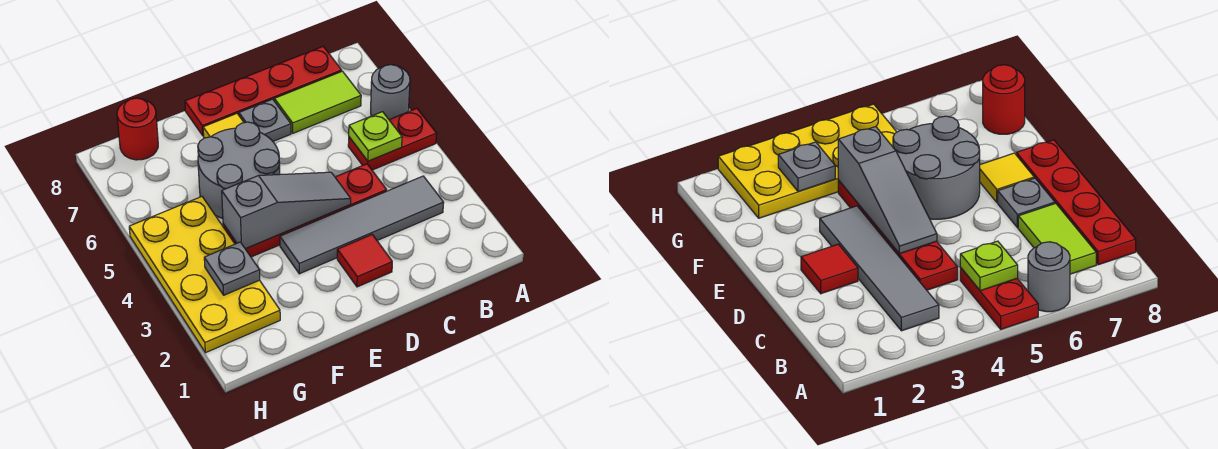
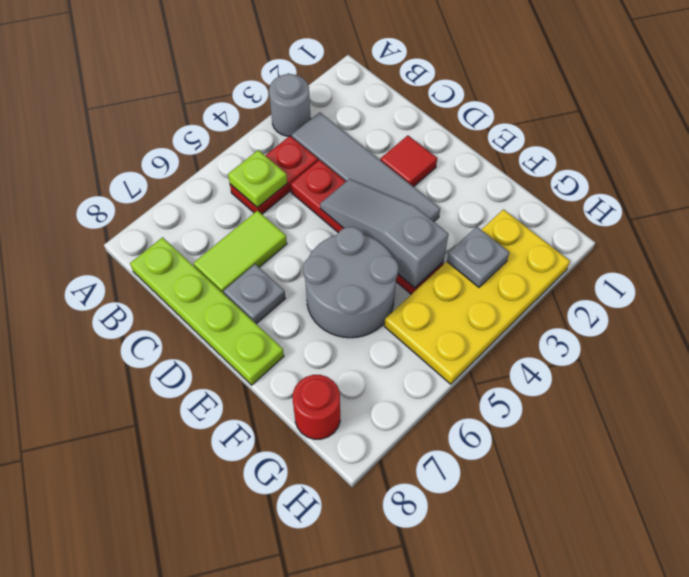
red plate A5:B5 level 1 -> red plate B4:B5 level 1
grey round brick A6 level 1 -> grey round brick A3 level 1
lime tile B7:C7 level 1 -> lime tile C6:C7 level 1
red plate B8:E8 level 1 -> lime plate B8:E8 level 1
yellow tile E7 level 1 -> none

